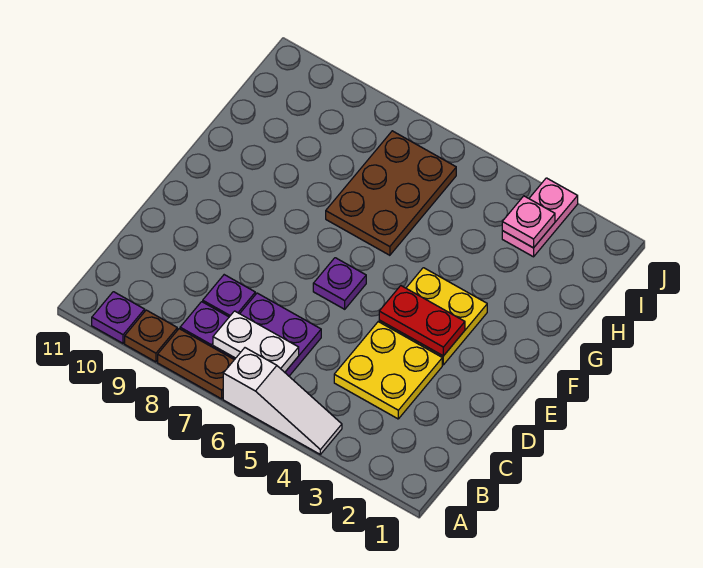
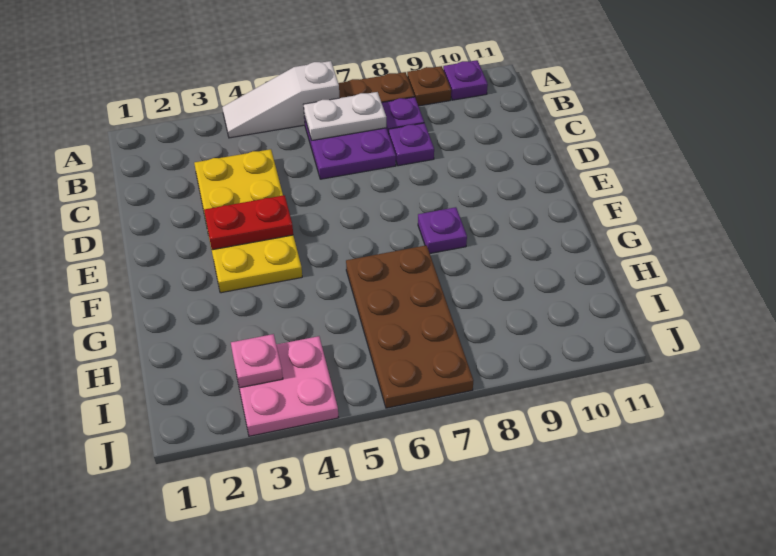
purple plate E6 level 1 -> purple plate F8 level 1
brown plate G6:I7 level 1 -> brown plate G6:J7 level 1
pink plate I3:J3 level 1 -> pink plate I3:J4 level 1

